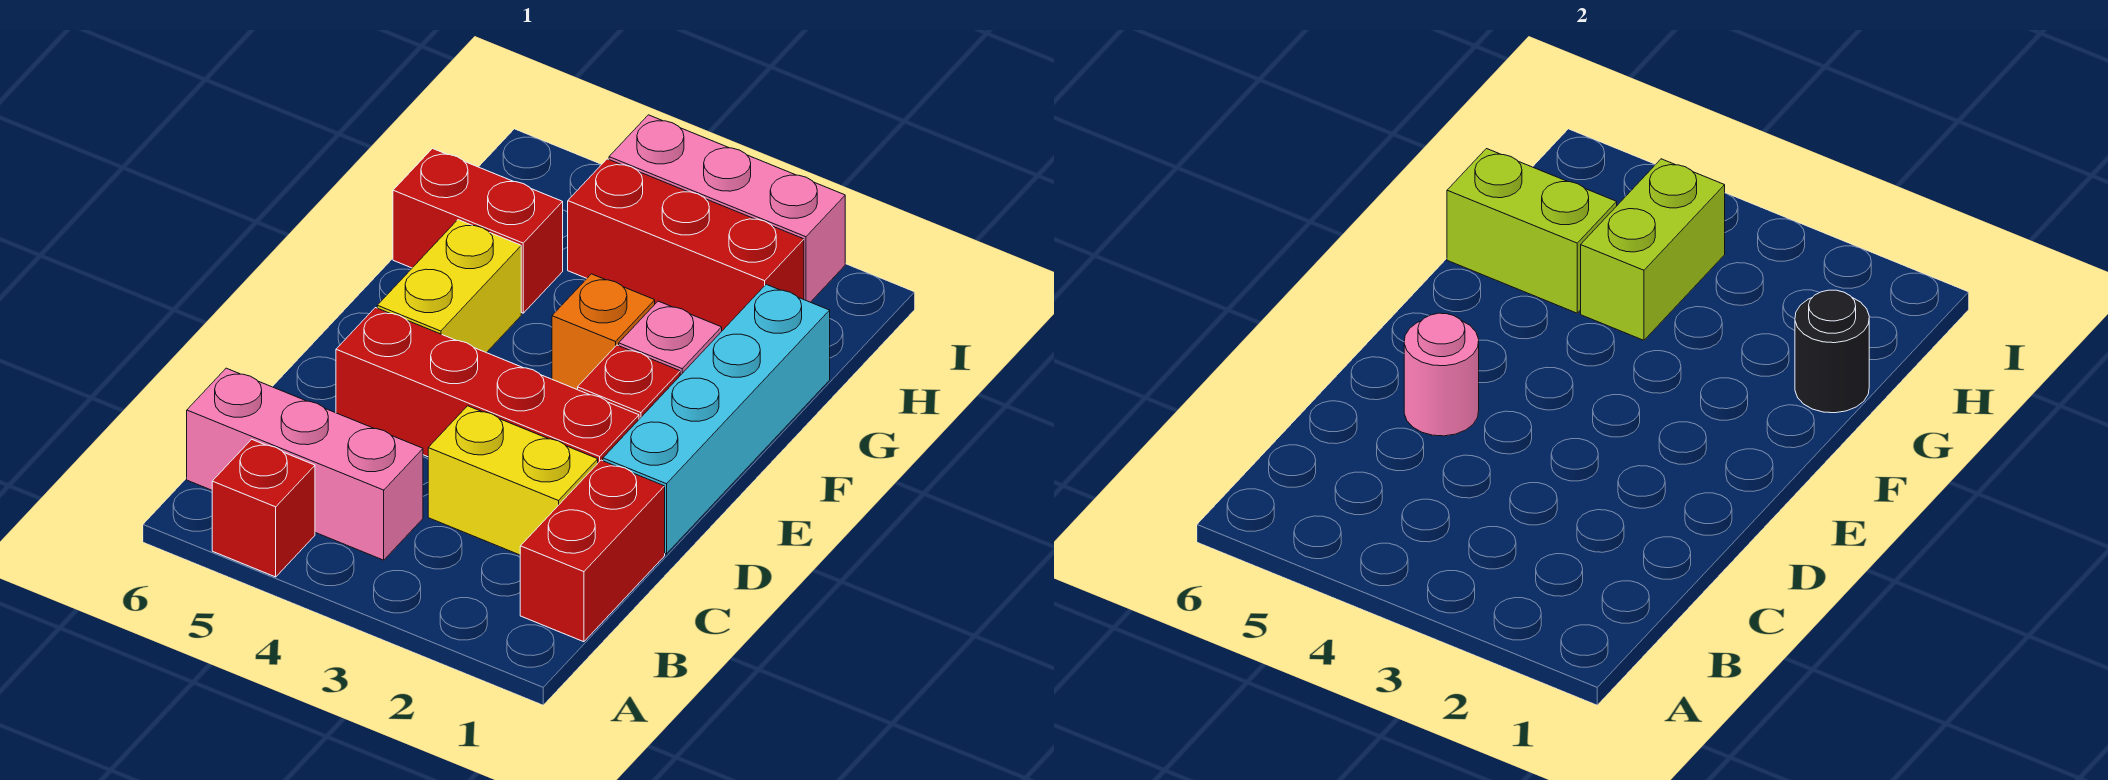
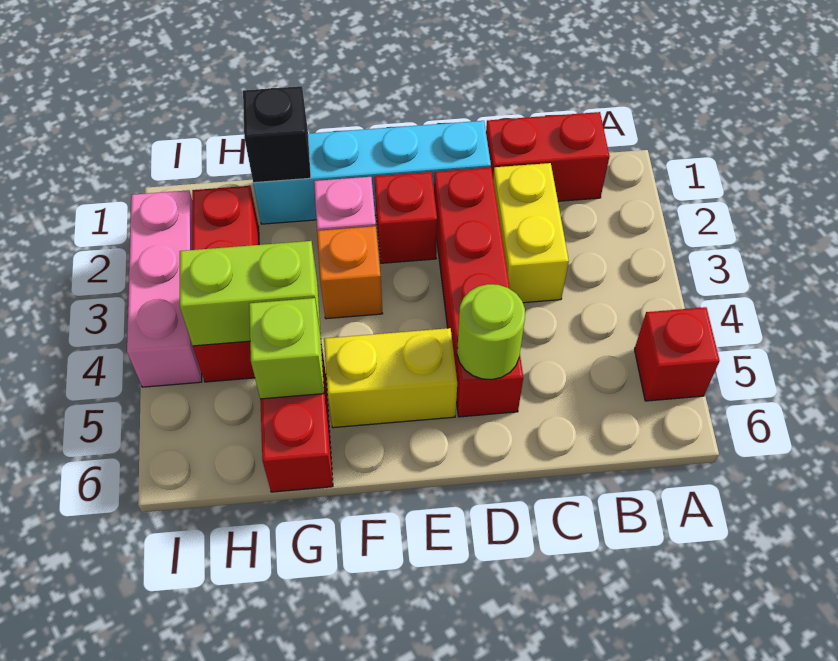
pink brick B4:B6 level 1 -> none
pink round brick D5 level 2 -> lime round brick D5 level 2
black round brick G1 level 2 -> black brick G1 level 2
lime brick G5:G6 level 2 -> lime brick G5 level 2

